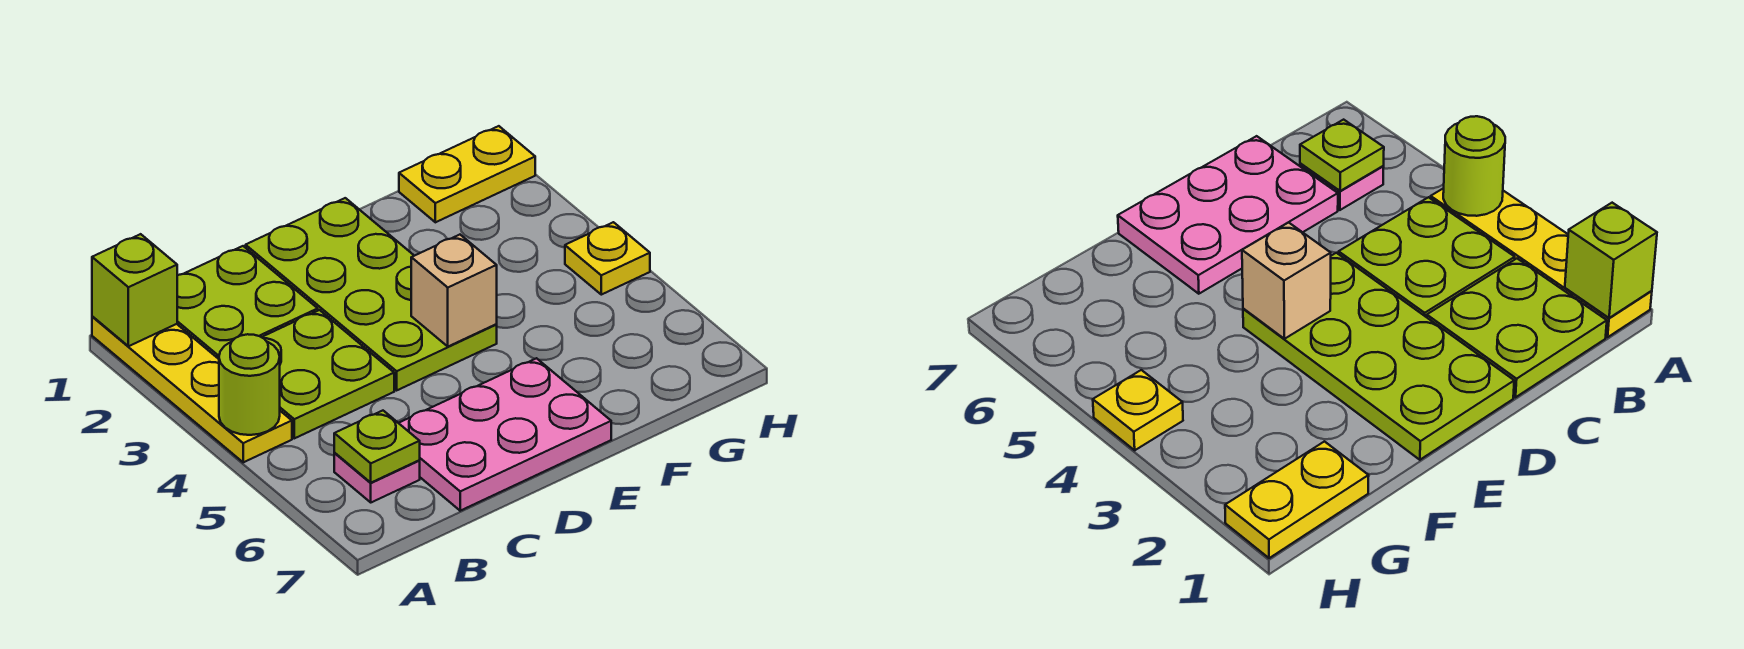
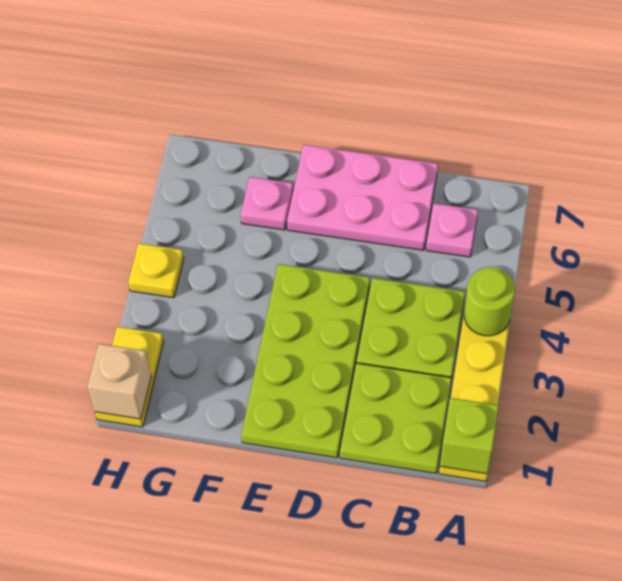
lime plate B6 level 2 -> none
tan brick E4 level 2 -> tan brick H1 level 2
none -> pink plate F6 level 1
yellow plate G1:H1 level 1 -> yellow plate H1:H2 level 1

